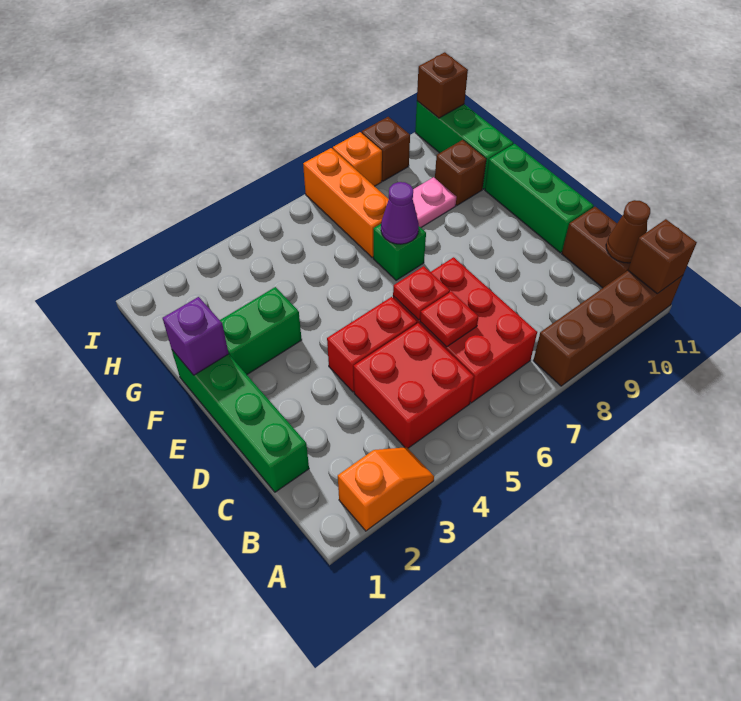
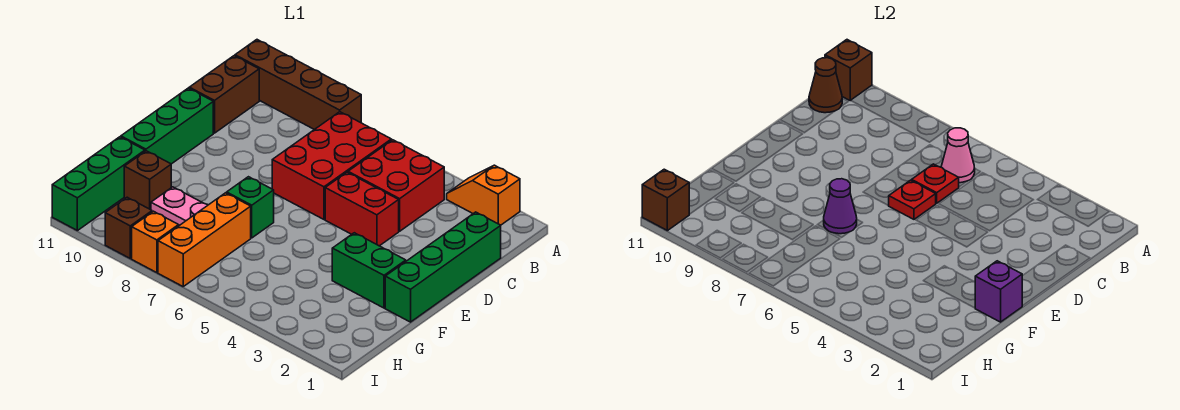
none -> pink cone B6 level 2

